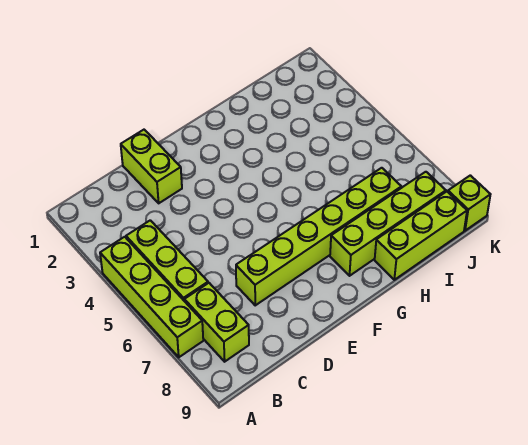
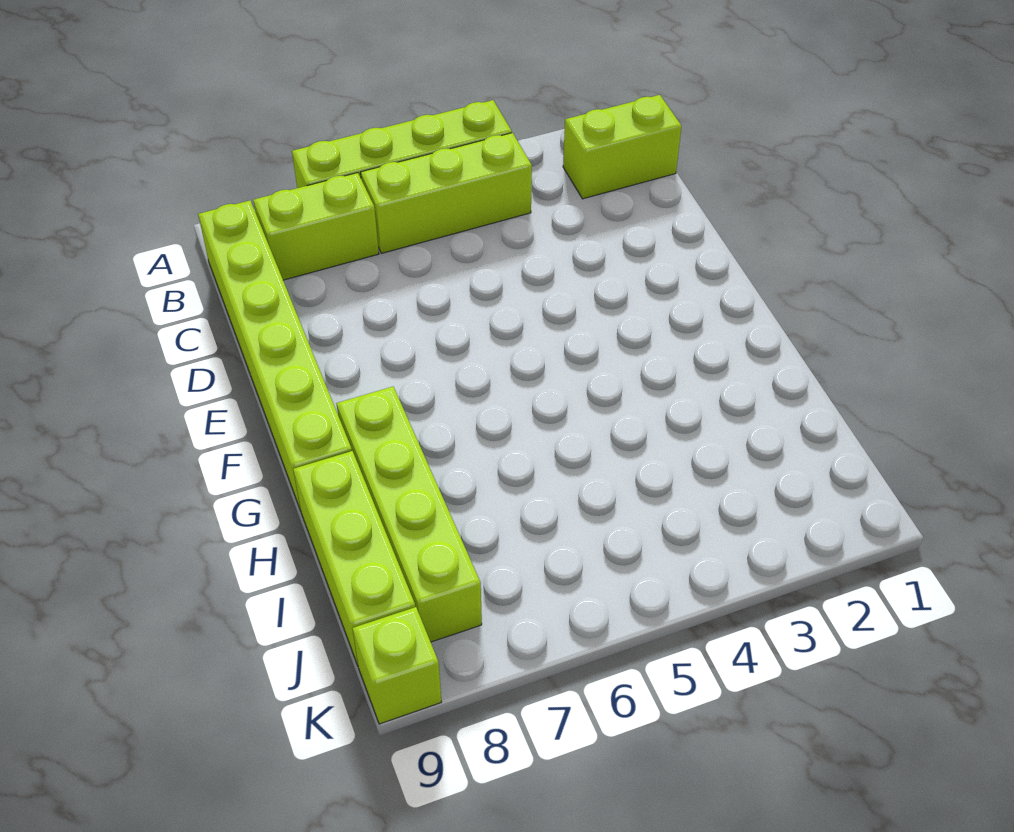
lime brick D1:D2 level 1 -> lime brick B1:B2 level 1
lime brick D7:I7 level 1 -> lime brick B9:G9 level 1

